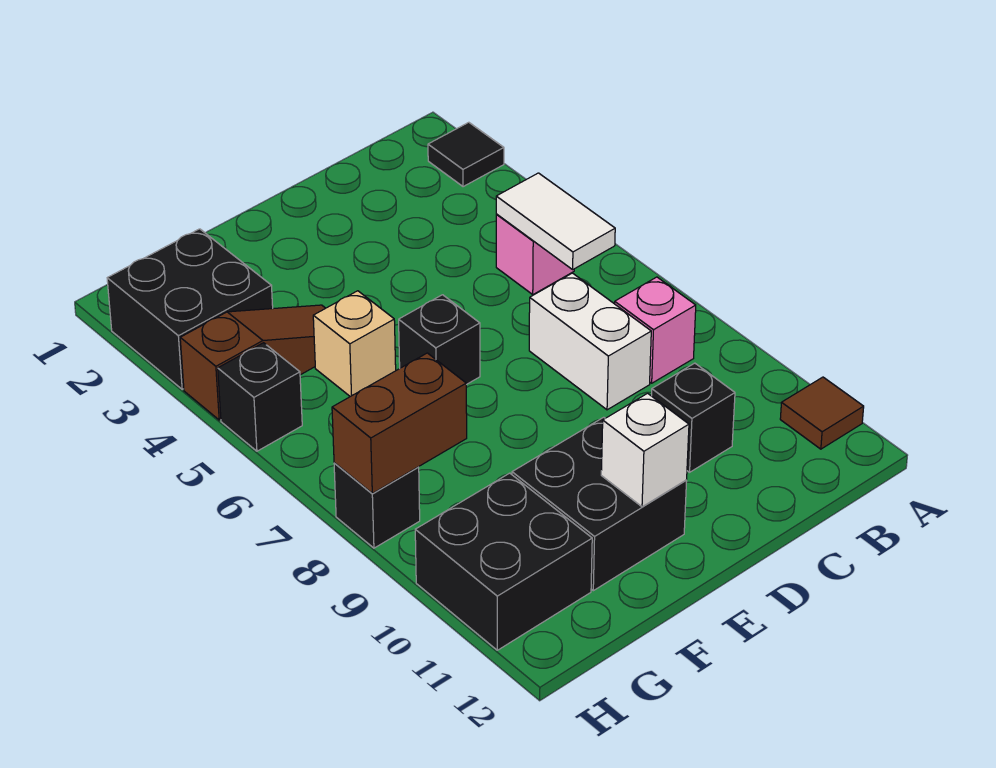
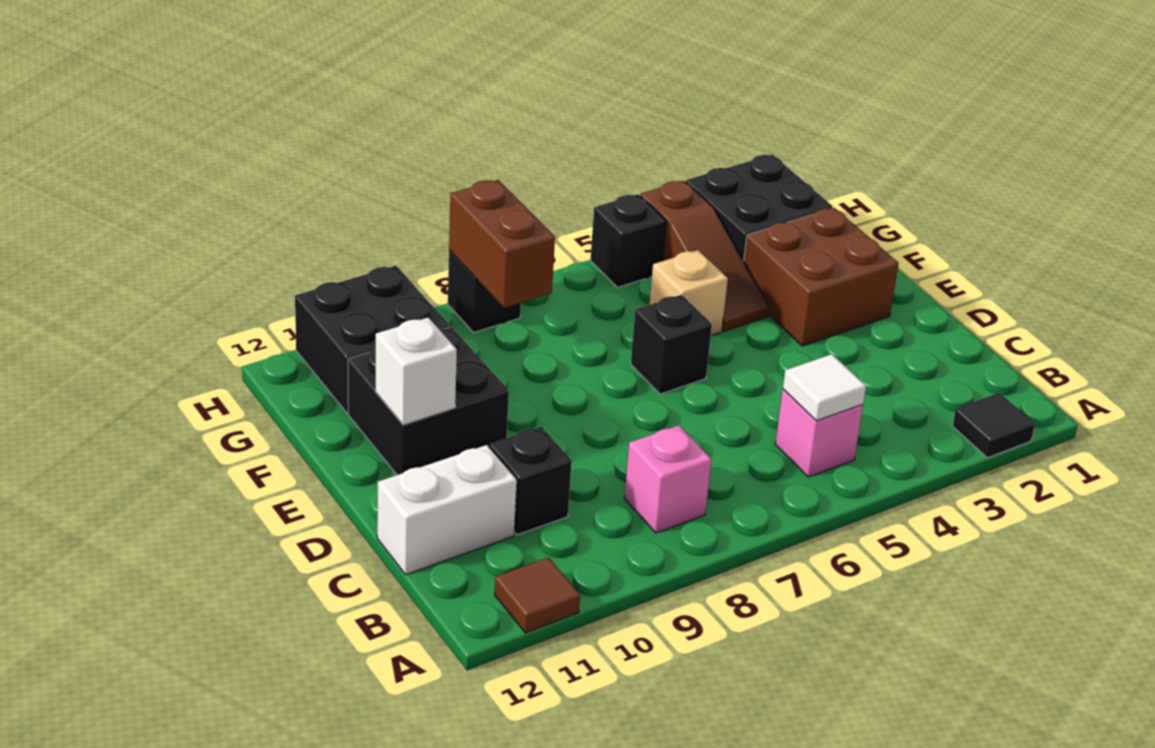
white tile B5:B6 level 2 -> white tile B5 level 2
white brick C7:C8 level 1 -> white brick C11:C12 level 1
none -> brown brick E2:F3 level 1

